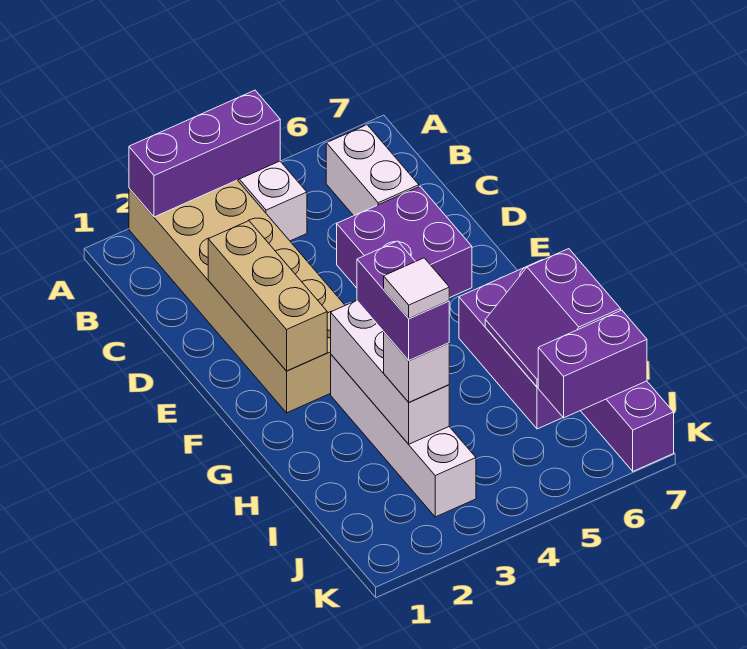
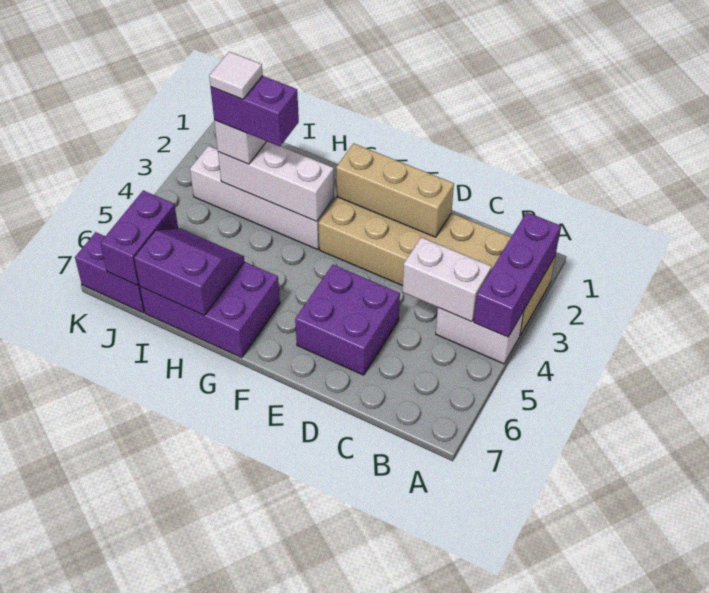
white brick B6:C6 level 1 -> white brick B4:C4 level 2

